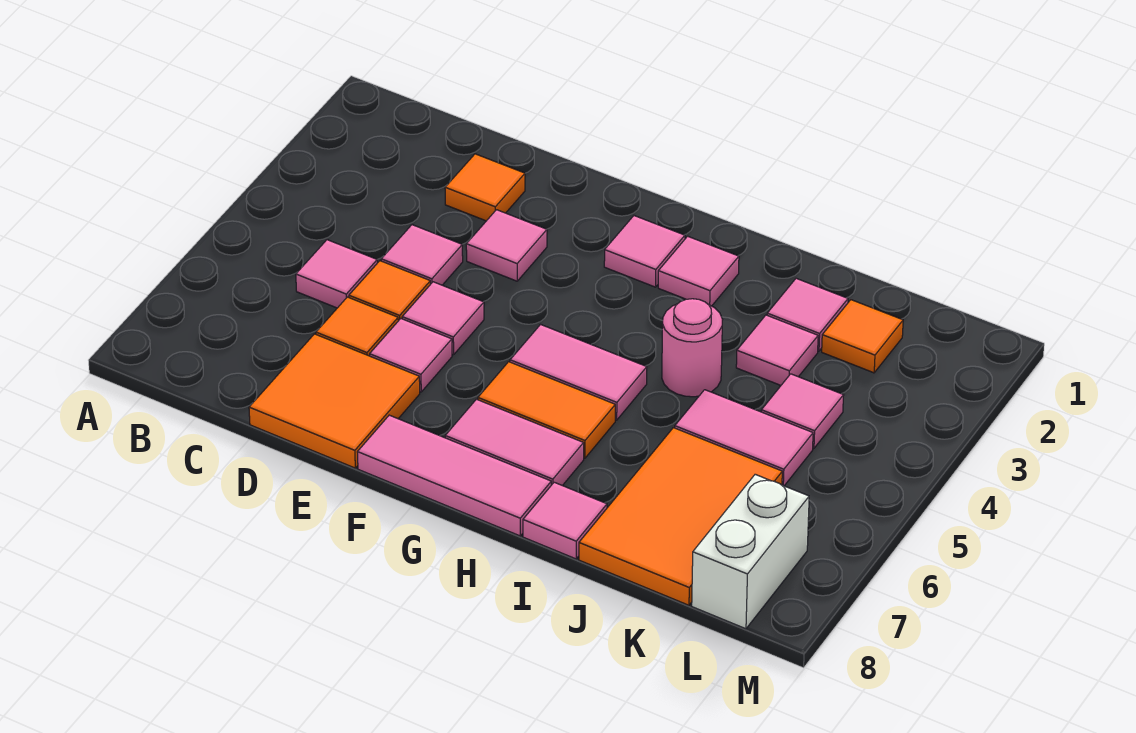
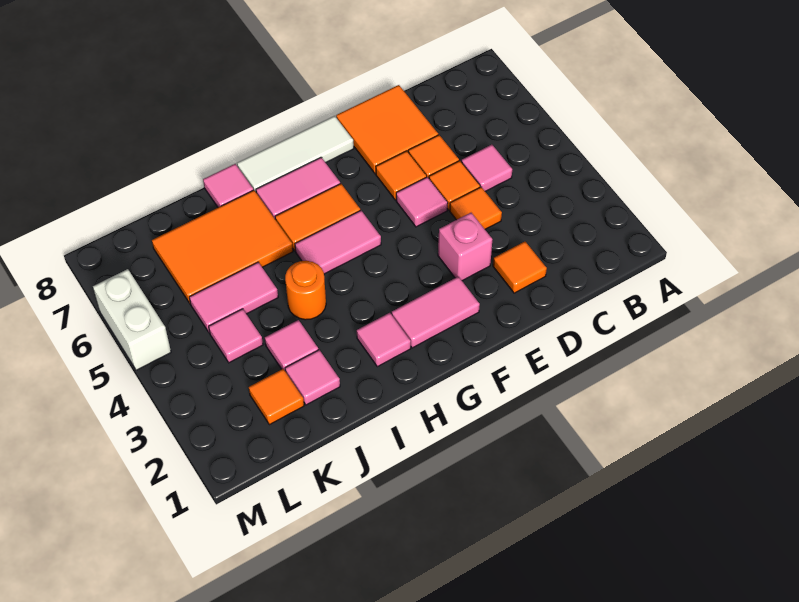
pink tile D4 level 1 -> orange tile D4 level 1
pink tile E3 level 1 -> pink brick E3 level 1
pink tile E6 level 1 -> orange tile E6 level 1
pink tile F8:H8 level 1 -> white tile F8:H8 level 1
pink tile G2 level 1 -> pink tile F2:G2 level 1
pink round brick I4 level 1 -> orange round brick I4 level 1
orange tile J6:K8 level 1 -> orange tile I6:K7 level 1
white brick L7:L8 level 1 -> white brick M5:M6 level 1

